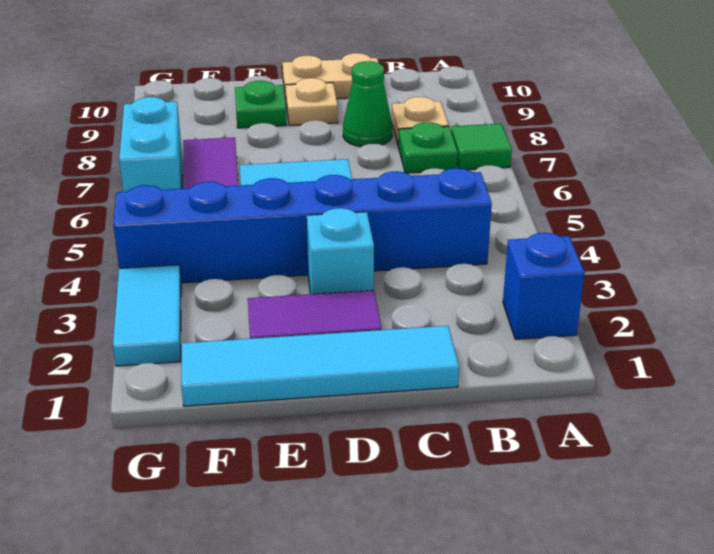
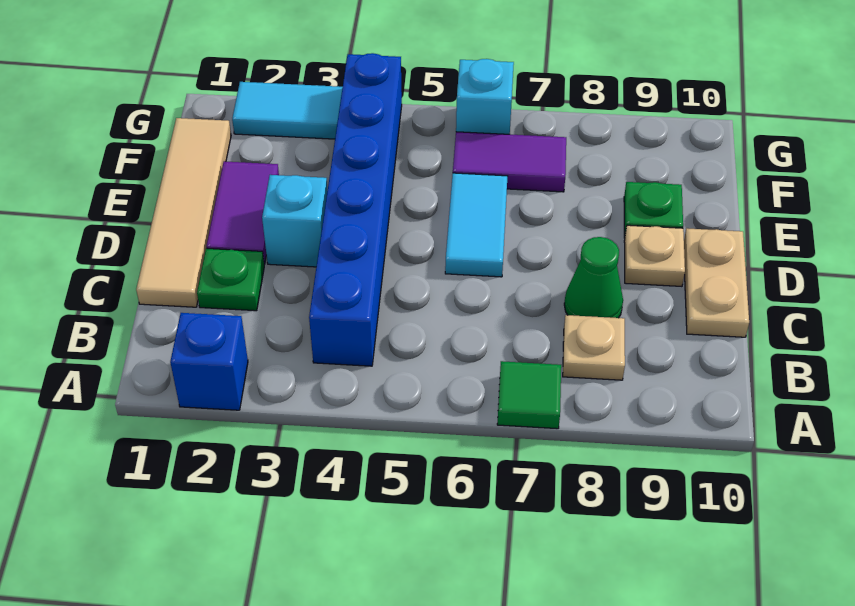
green plate B7 level 1 -> green plate C2 level 1
cyan tile C1:F1 level 1 -> tan tile C1:F1 level 1
cyan brick G6:G7 level 1 -> cyan brick G6 level 1

